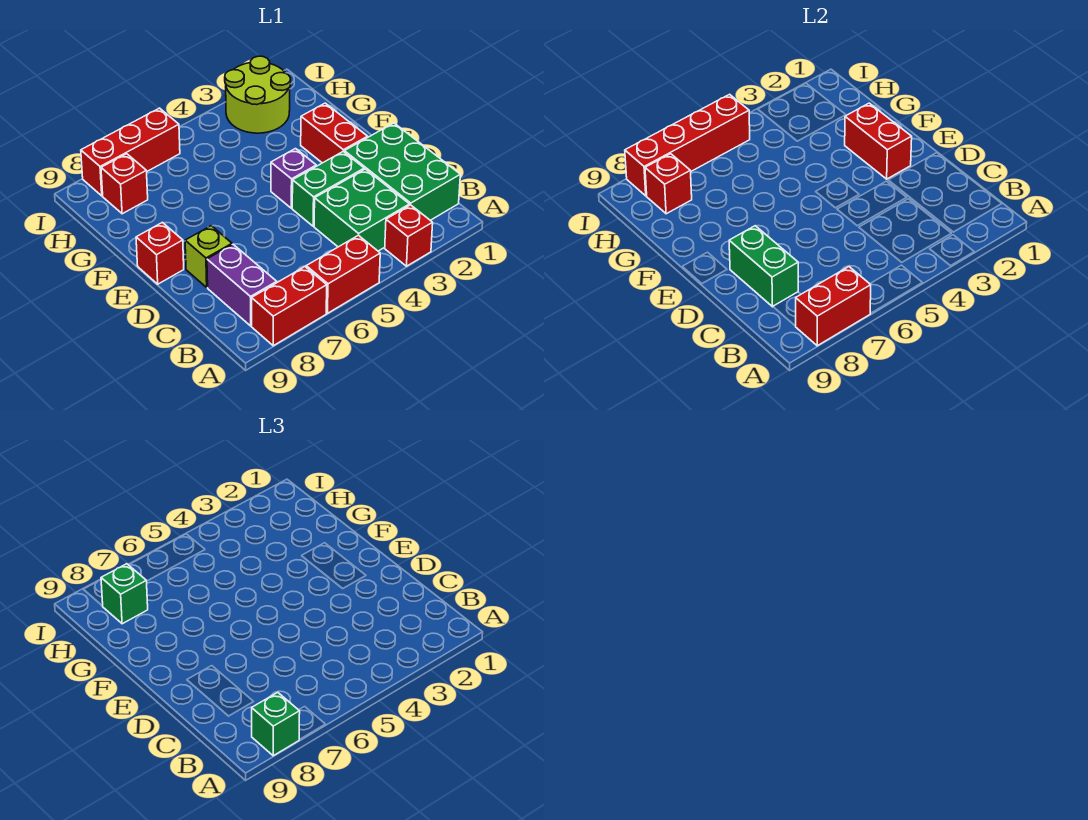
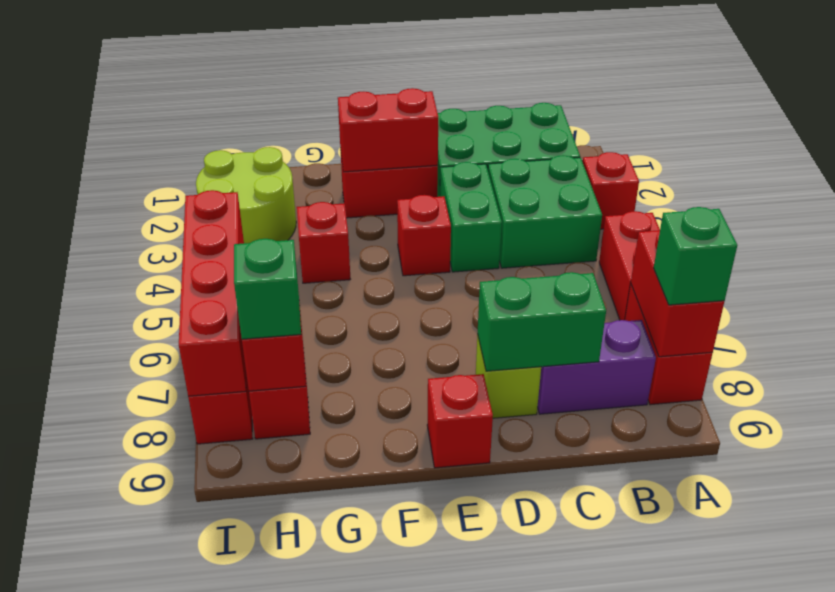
purple brick E4 level 1 -> red brick E4 level 1
none -> red brick G4 level 1

